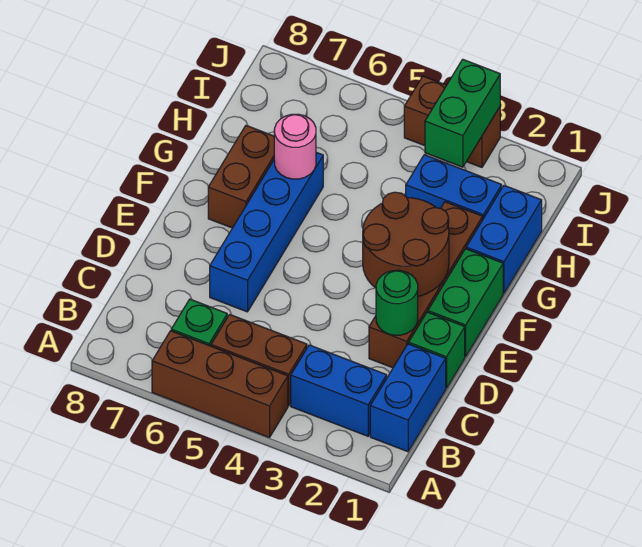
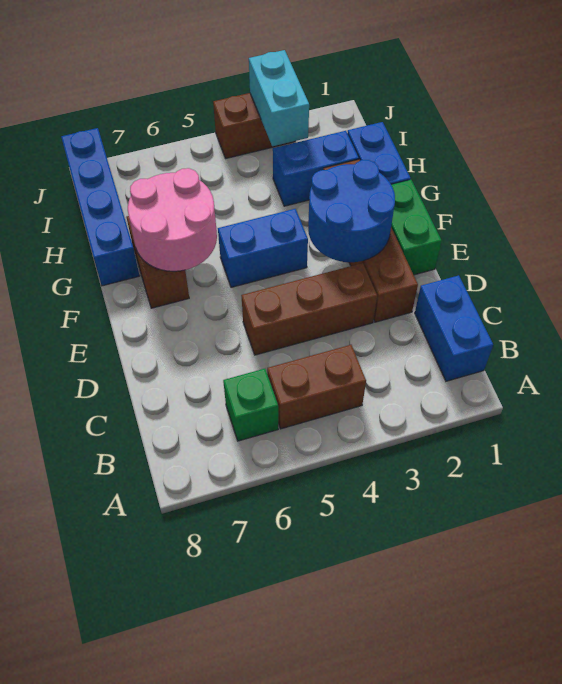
brown brick A4:A6 level 1 -> brown brick D3:D5 level 1
blue brick B2:B3 level 1 -> blue brick F4:F5 level 1
green brick D1 level 1 -> none
green round brick D2 level 2 -> none
blue brick D6:G6 level 1 -> blue brick G8:J8 level 1
brown round brick E2:F3 level 2 -> blue round brick E2:F3 level 2
pink round brick G6 level 2 -> pink round brick F6:G7 level 2
green brick I3:J3 level 2 -> cyan brick I3:J3 level 2

